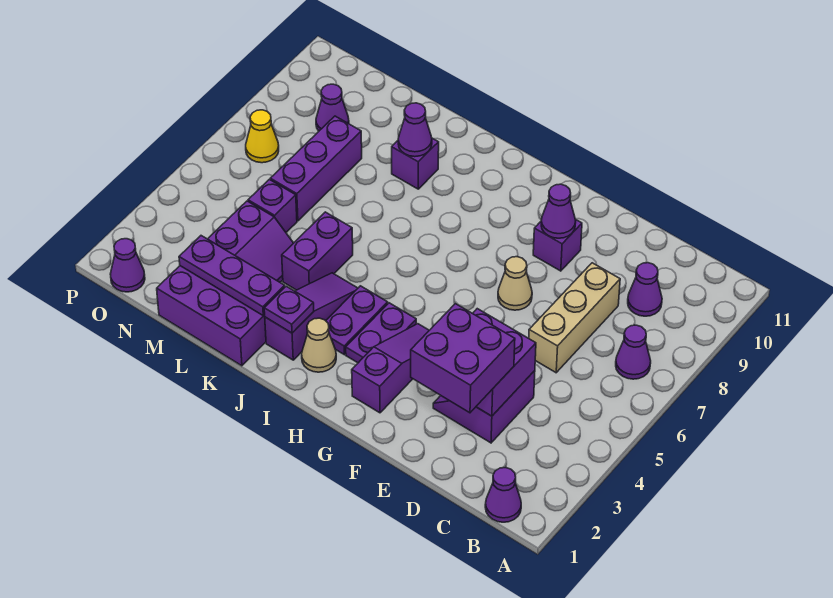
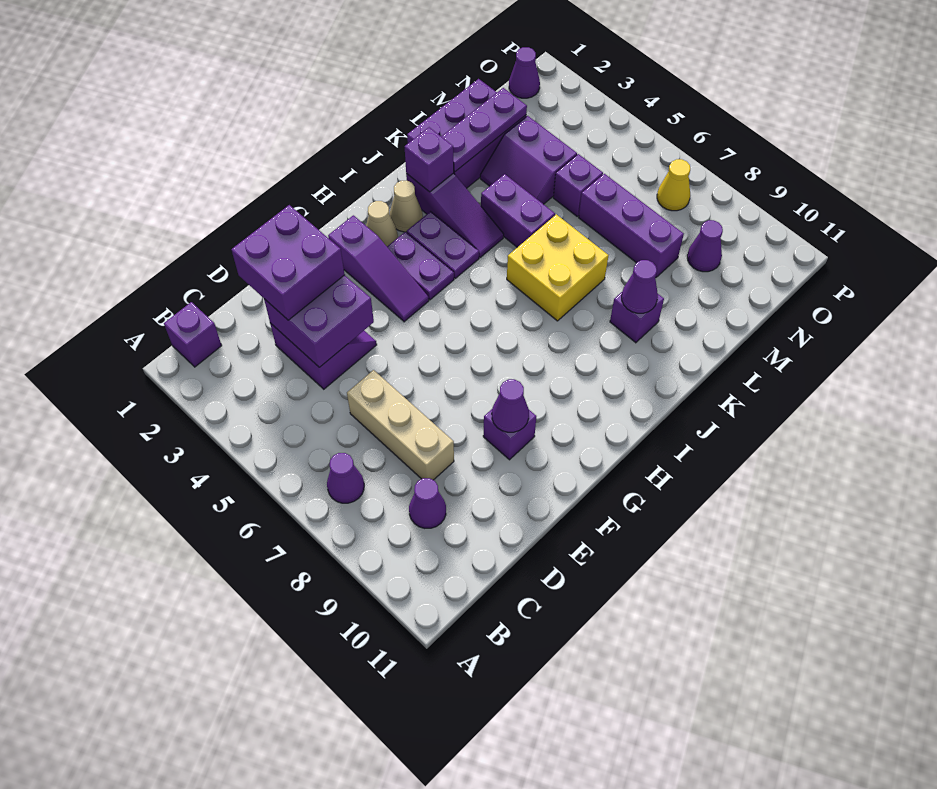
purple cone B1 level 1 -> purple brick B1 level 1
tan cone F7 level 1 -> tan cone H2 level 1
purple plate J2 level 2 -> purple brick J2 level 2
none -> yellow brick J6:K7 level 1

